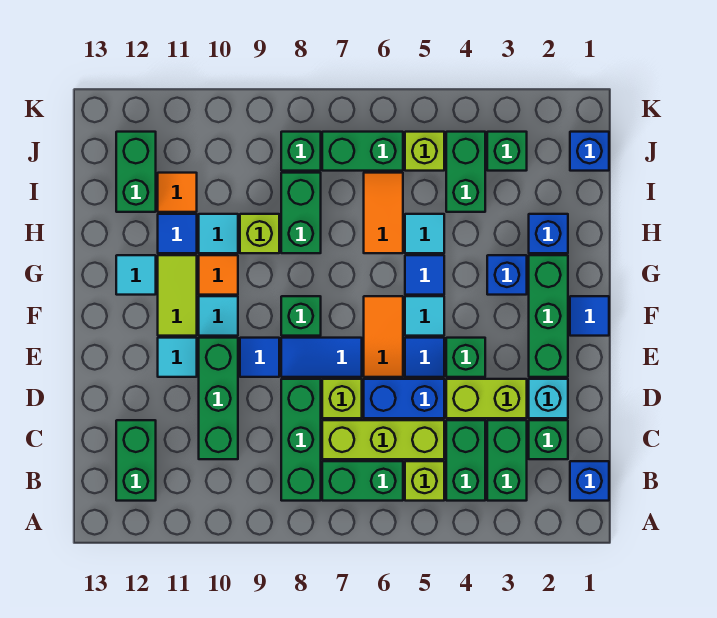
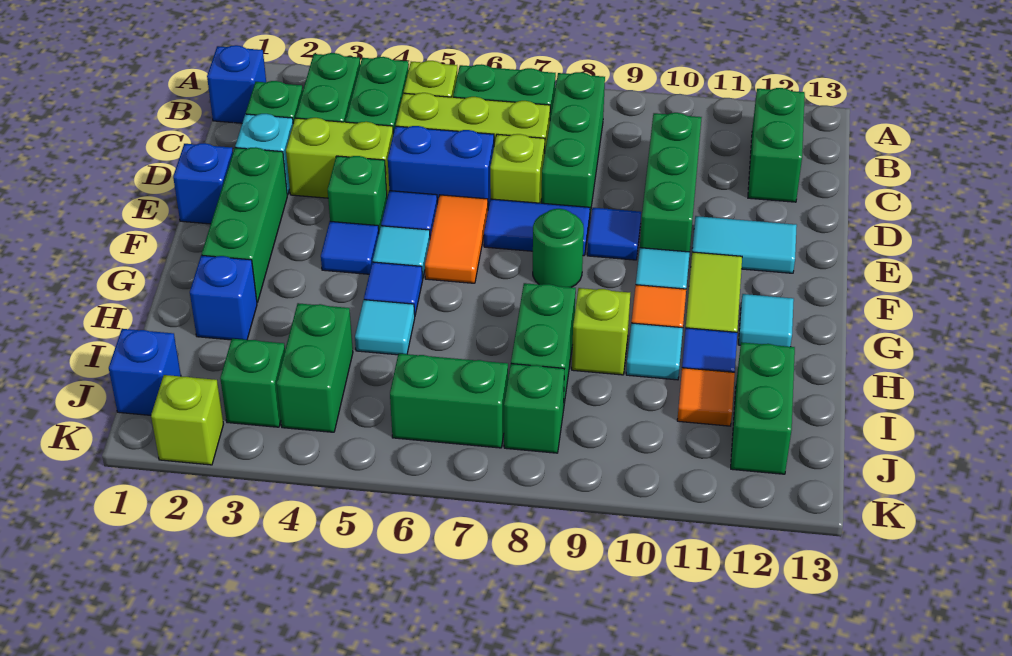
cyan tile E11 level 1 -> cyan tile E11:E12 level 1
blue tile F1 level 1 -> blue tile F4 level 1
green brick F8 level 1 -> green round brick F8 level 1
blue brick G3 level 1 -> blue brick E1 level 1
orange tile H6:I6 level 1 -> none
lime brick J5 level 1 -> lime brick K2 level 1

